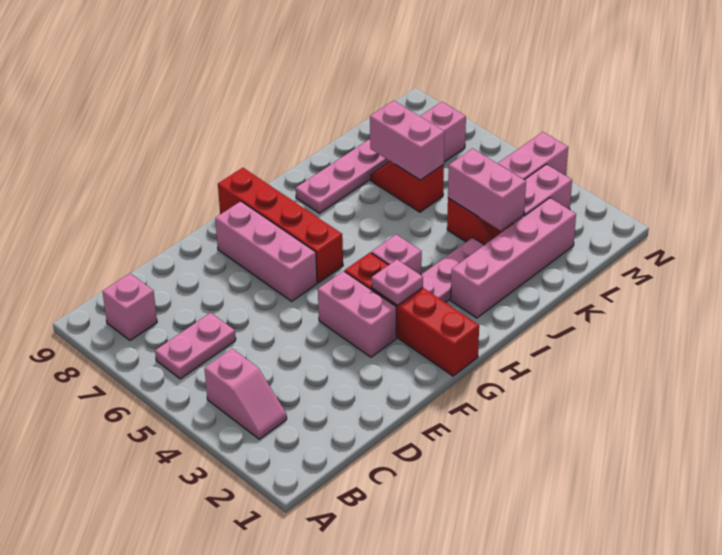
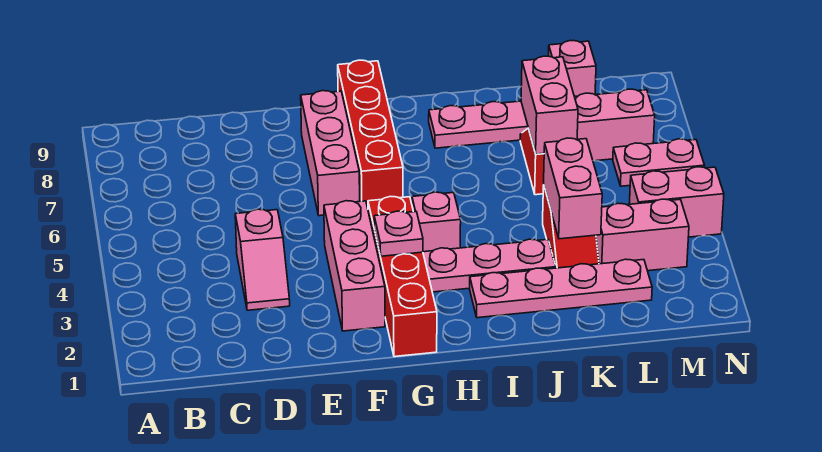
pink slope B3:B4 level 1 top 4 -> pink slope D3:D4 level 1 top 4
pink plate B6:C6 level 1 -> pink plate M6:N6 level 1
pink brick B8 level 1 -> pink brick L9 level 1
pink brick F3:F4 level 1 -> pink brick F2:F4 level 1
pink brick I2:L2 level 1 -> pink plate I2:L2 level 1

